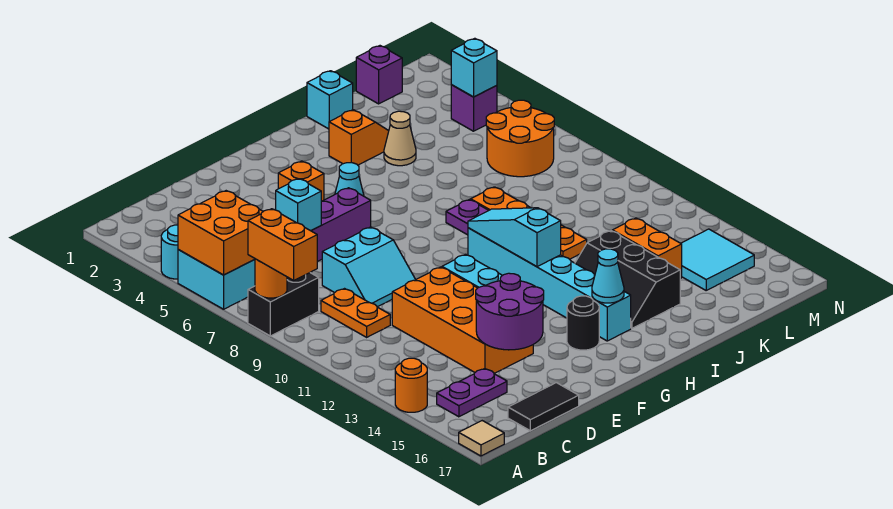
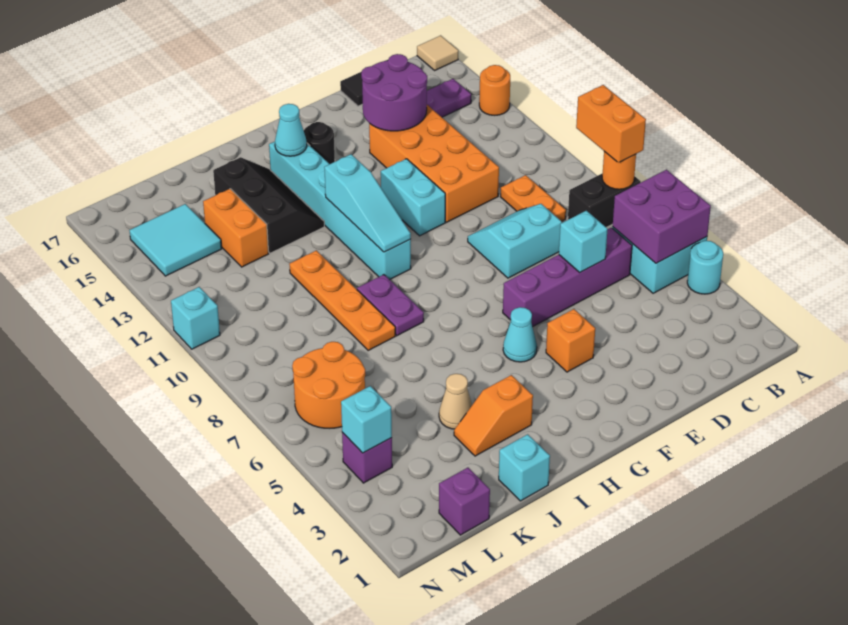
orange brick A5:B6 level 2 -> purple brick A5:B6 level 2
none -> cyan brick N11 level 1

